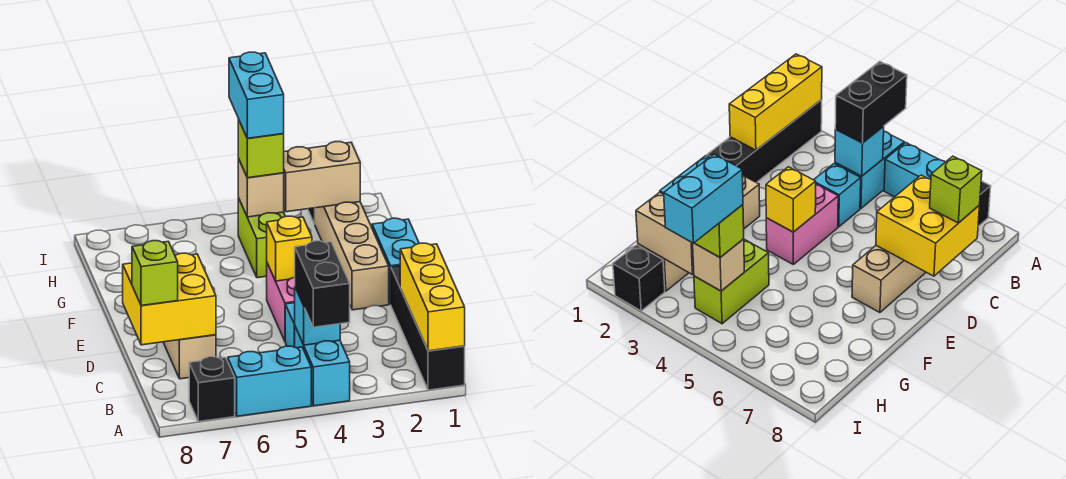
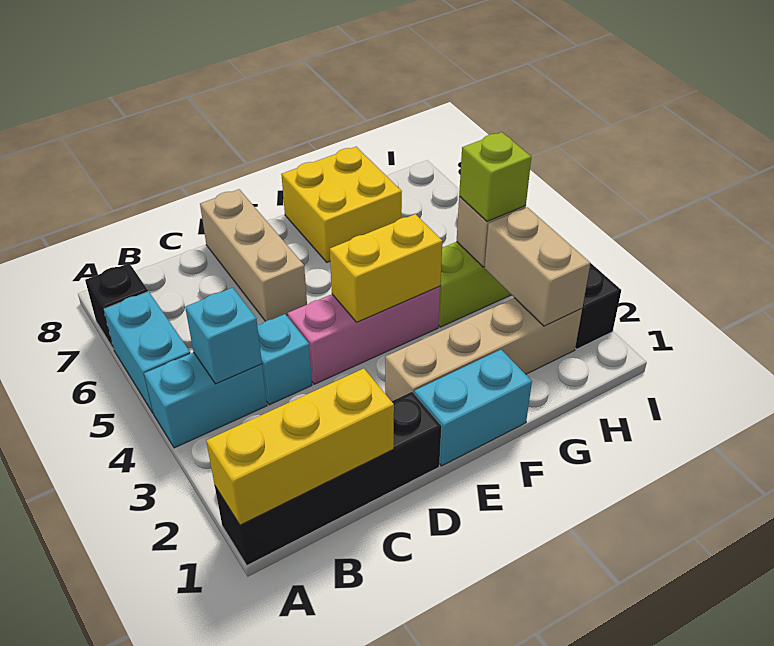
black brick A4:B4 level 3 -> none
tan brick C7:E7 level 1 -> tan brick D6:D8 level 1
yellow brick C7:D8 level 2 -> yellow brick F7:G8 level 1
lime brick C8 level 3 -> none
pink brick D4:E4 level 1 -> pink brick D4:F4 level 1
yellow brick E4 level 2 -> yellow brick E4:F4 level 2
cyan brick H4:I4 level 4 -> none

